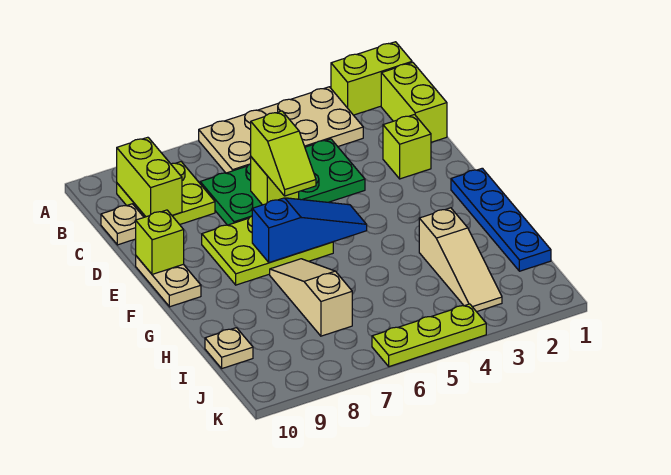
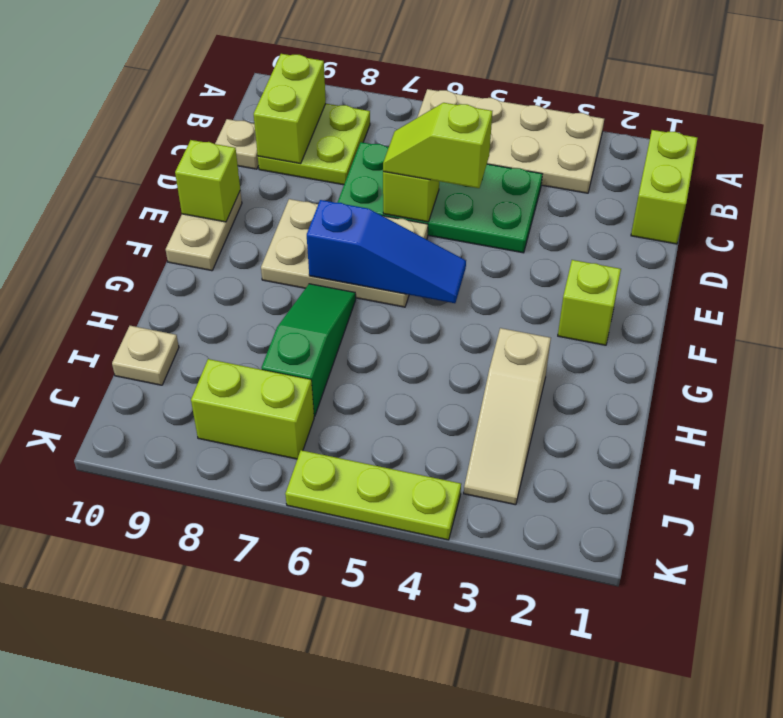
lime brick A1:A2 level 1 -> lime brick J7:J8 level 1
lime brick D2 level 1 -> lime brick F2 level 1
lime slope D6:E6 level 3 top D -> lime slope D5:D6 level 3 top 5
lime plate E6:F8 level 1 -> tan plate E6:F8 level 1
blue plate F1:I1 level 1 -> none
tan slope G7:I7 level 1 top I -> green slope G7:I7 level 1 top I

